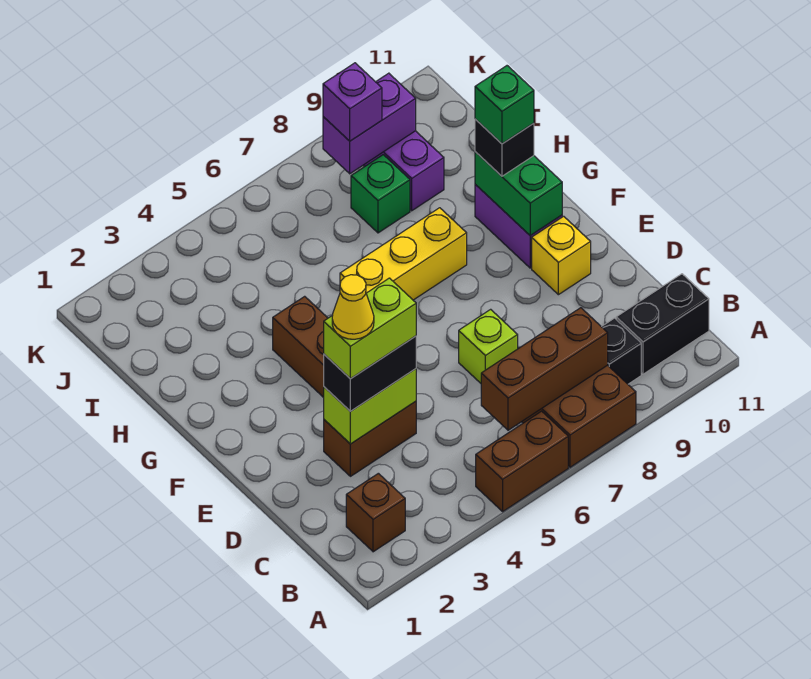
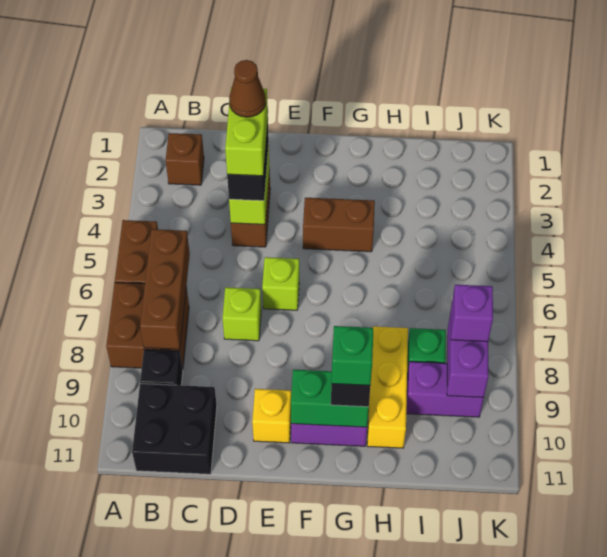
black brick B10:B11 level 1 -> black brick B10:C11 level 1
yellow cone D3 level 5 -> brown cone D3 level 5
none -> lime brick E6 level 1
yellow brick G6:G8 level 1 -> yellow brick H8:H10 level 1

